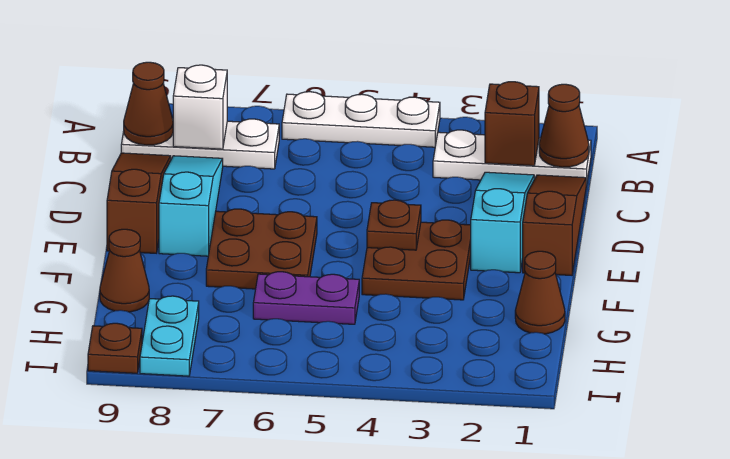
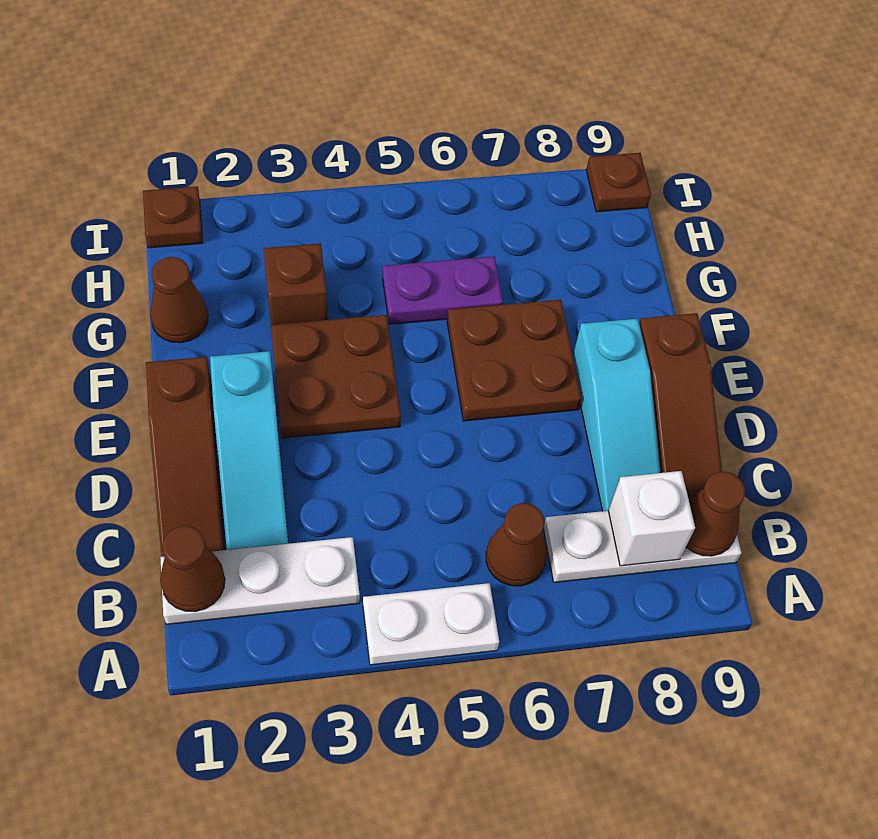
white plate A4:A6 level 1 -> white plate A4:A5 level 1
brown brick B2 level 2 -> brown brick G3 level 1
brown plate E4 level 2 -> brown plate I1 level 1
brown cone G9 level 1 -> brown cone B6 level 1
cyan plate H8:I8 level 1 -> none

